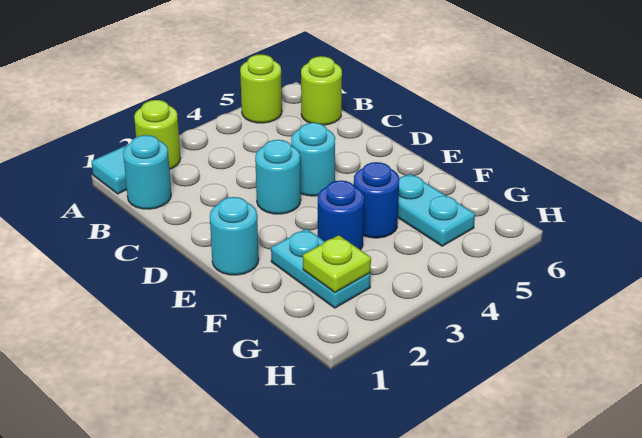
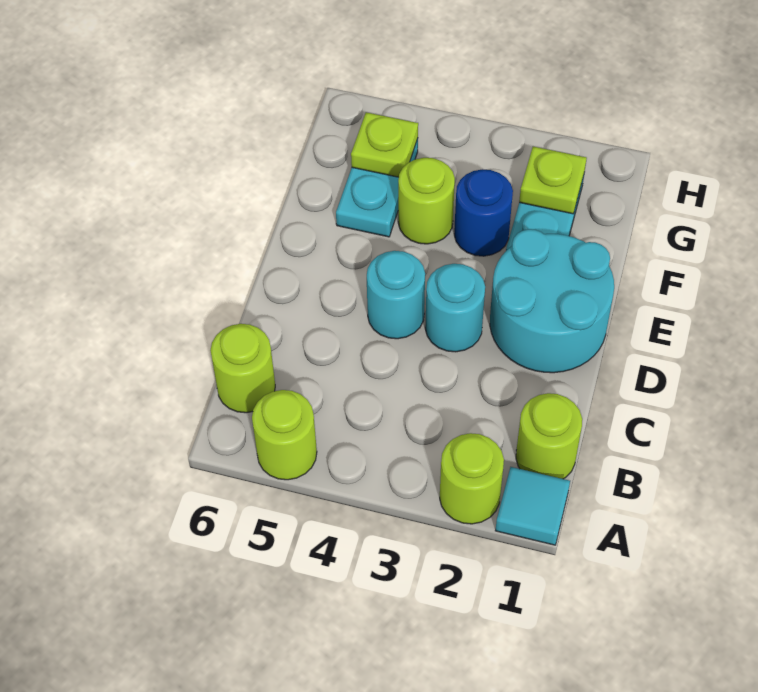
cyan round brick B1 level 1 -> lime round brick B1 level 1
cyan round brick E1 level 1 -> cyan round brick D1:E2 level 1
blue round brick F4 level 1 -> lime round brick F4 level 1
none -> lime plate G5 level 2

